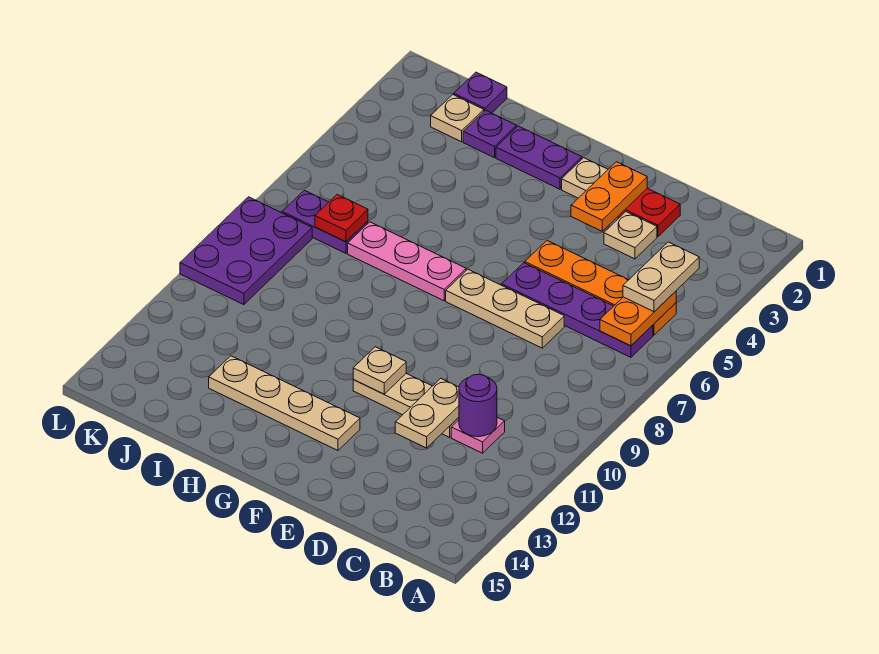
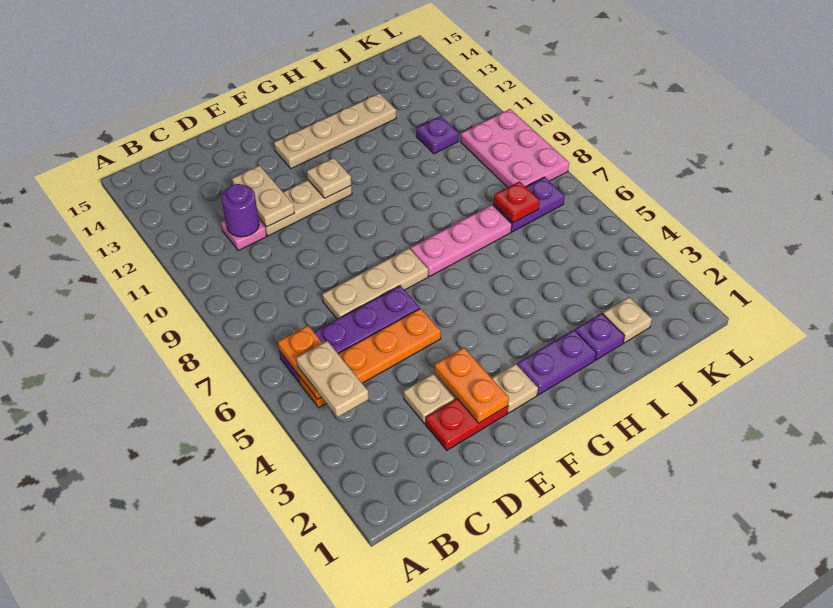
purple plate J1 level 1 -> purple plate J11 level 1
purple plate K8:L10 level 1 -> pink plate K8:L10 level 1

